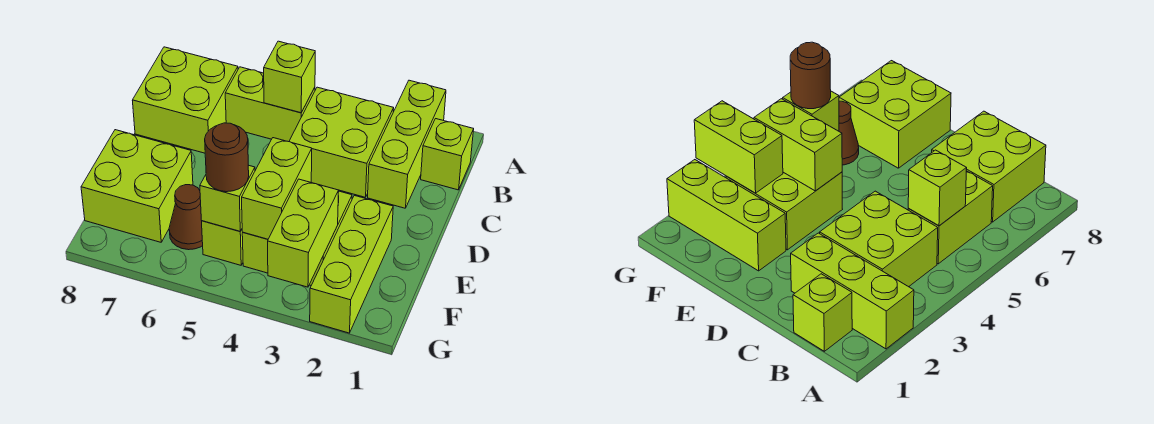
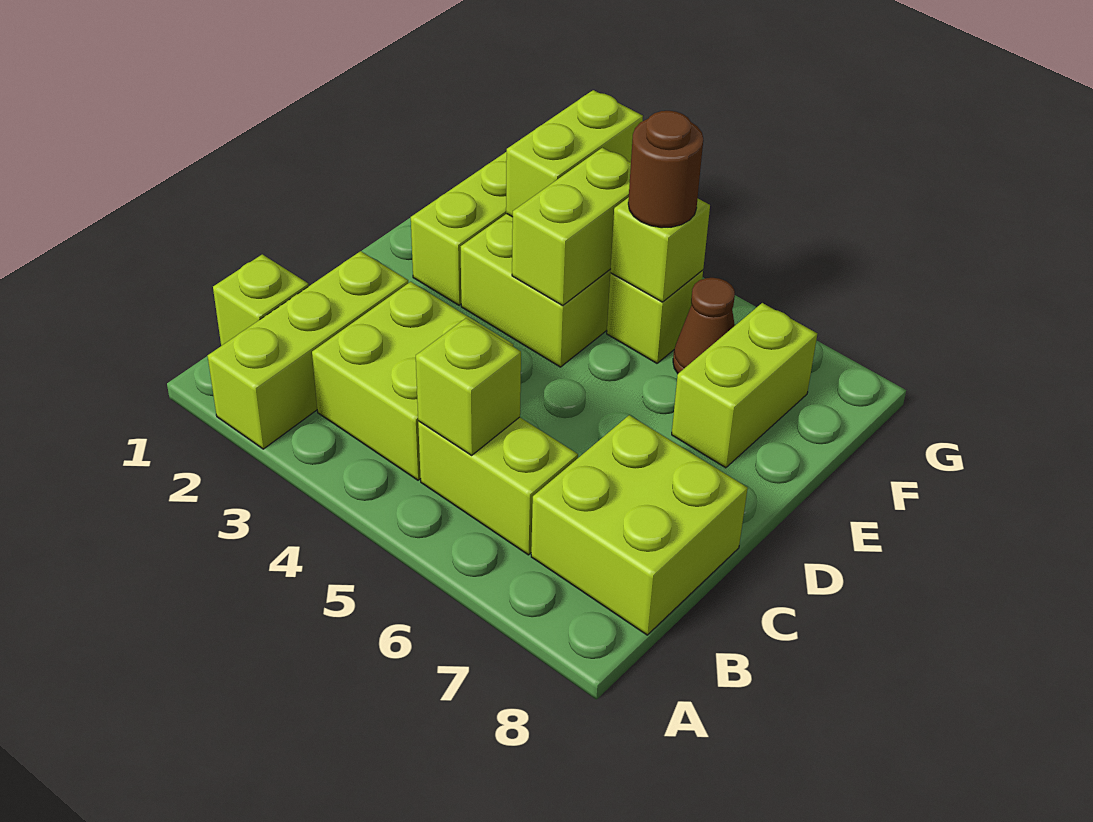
lime brick E7:F8 level 1 -> lime brick E7:F7 level 1

